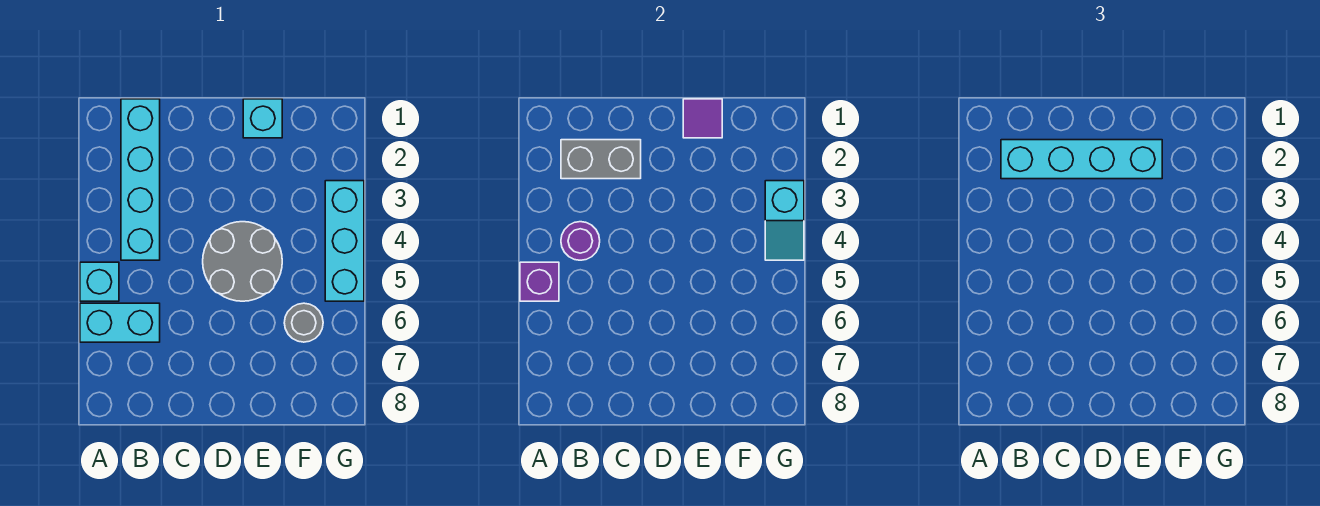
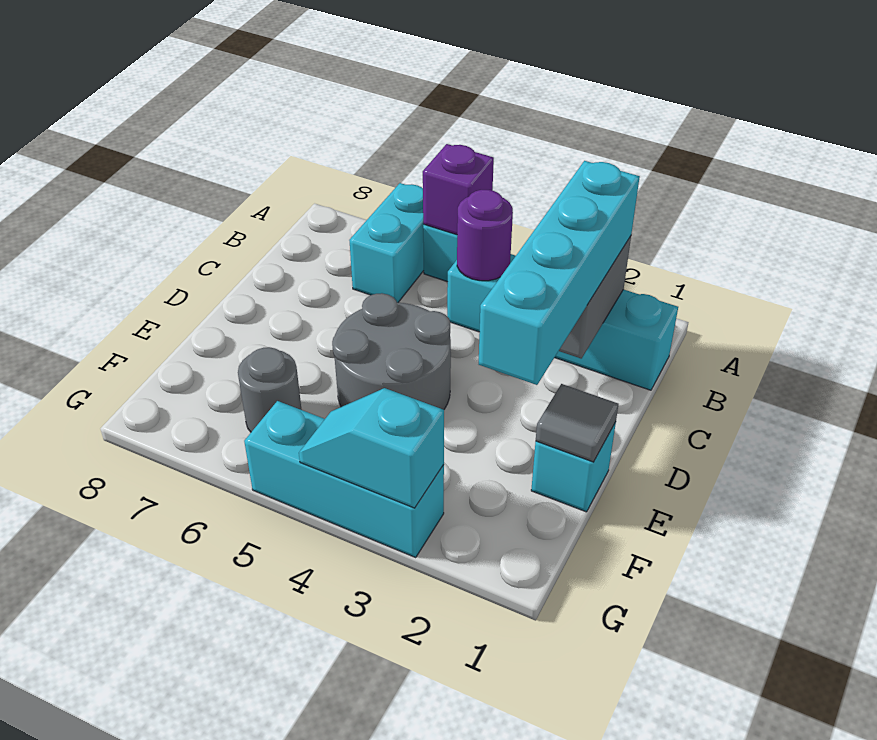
purple tile E1 level 2 -> grey tile E1 level 2

